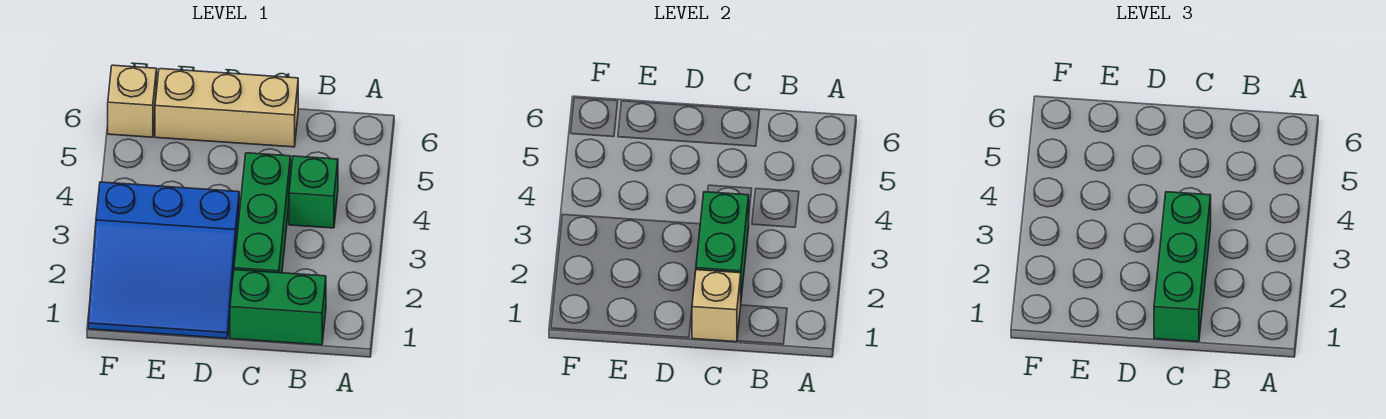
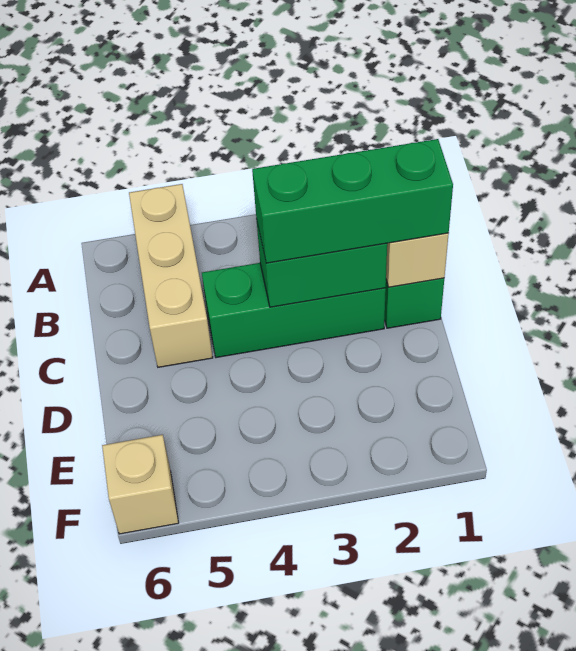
green brick B4 level 1 -> none
tan brick C6:E6 level 1 -> tan brick A5:C5 level 1
blue slope D1:F3 level 1 top 3 -> none

